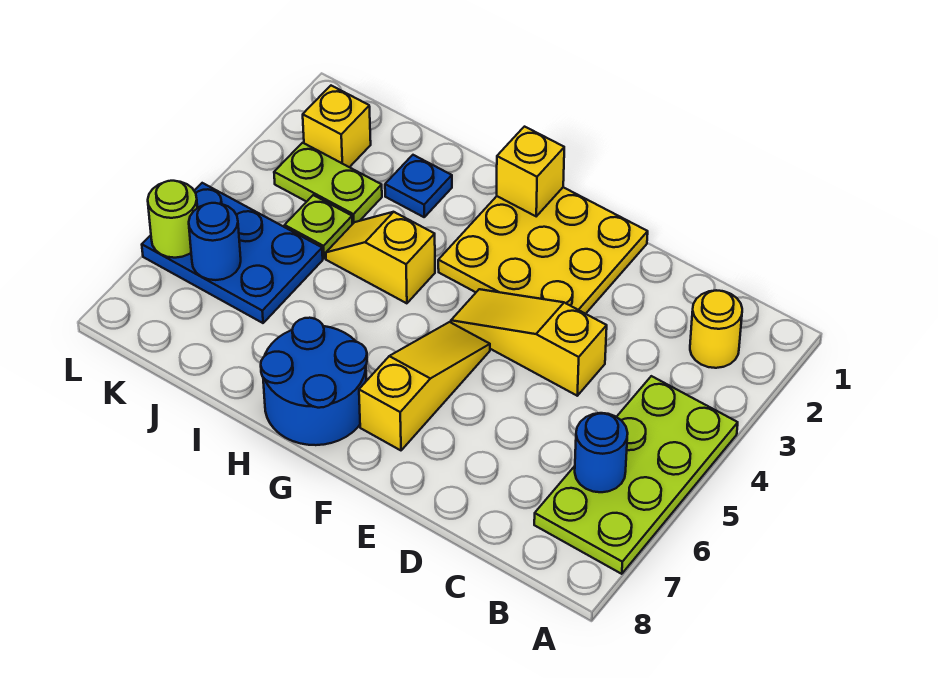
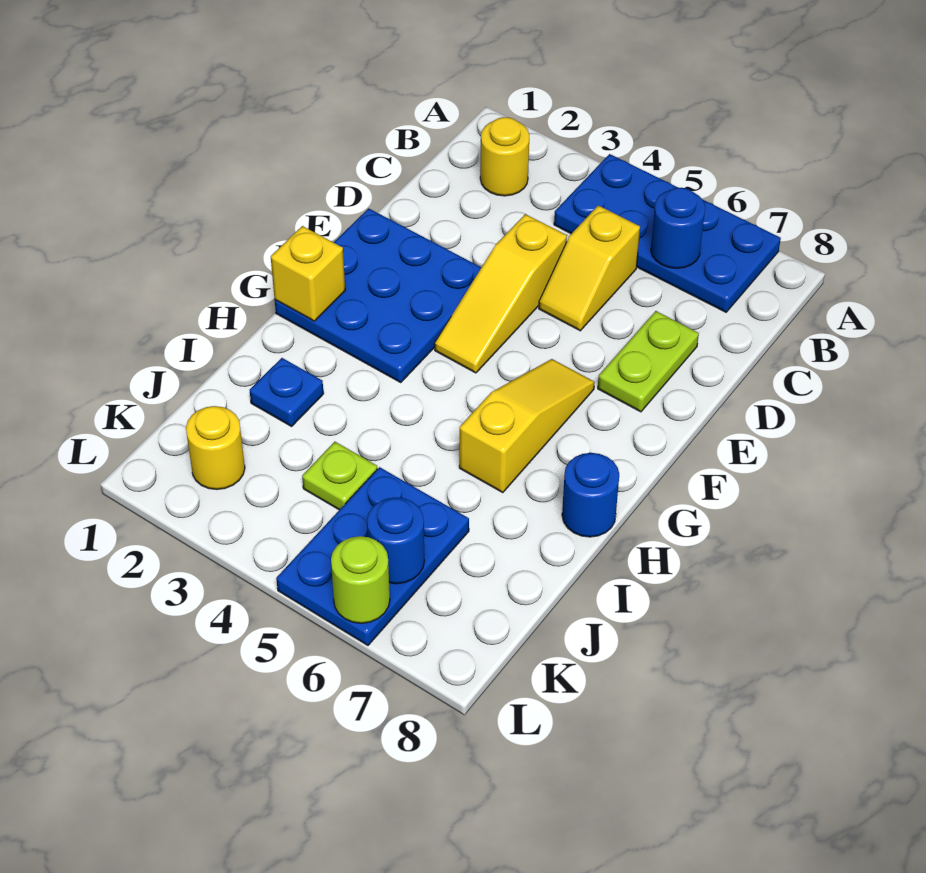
lime plate A4:B7 level 1 -> blue plate A4:B7 level 1
yellow plate E1:G3 level 1 -> blue plate E1:G3 level 1
yellow slope F5:F7 level 1 top 7 -> yellow slope F6:H6 level 1 top H
blue round brick G7:H8 level 1 -> blue round brick H8 level 1
yellow slope H4:I4 level 1 top H -> yellow slope C5:D5 level 1 top C
lime plate J3:K3 level 1 -> lime plate D7:E7 level 1
yellow brick K2 level 1 -> yellow round brick K2 level 1

